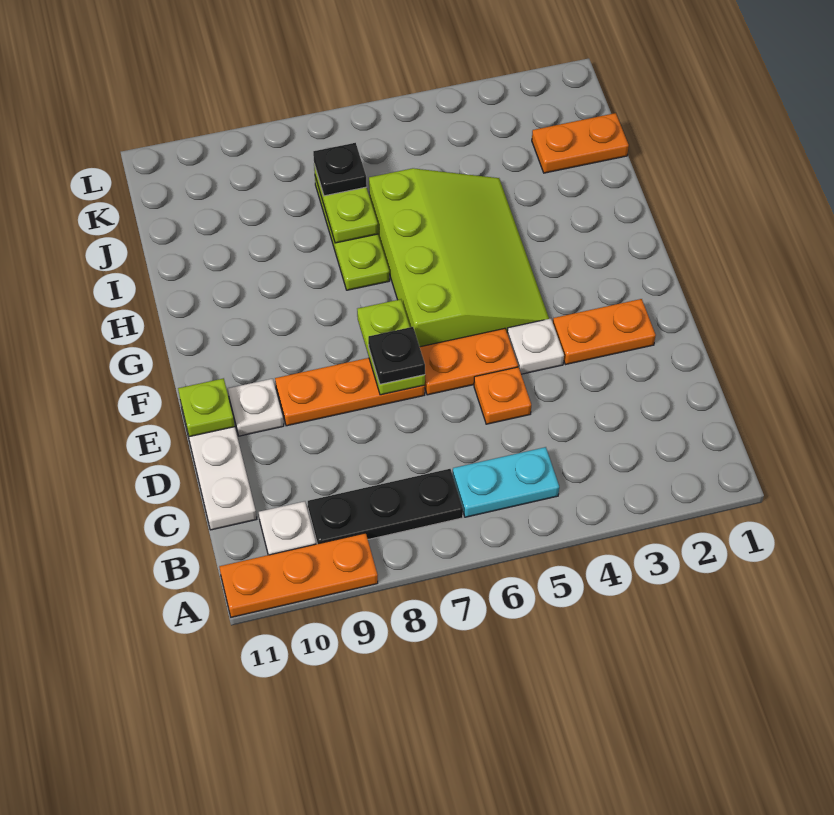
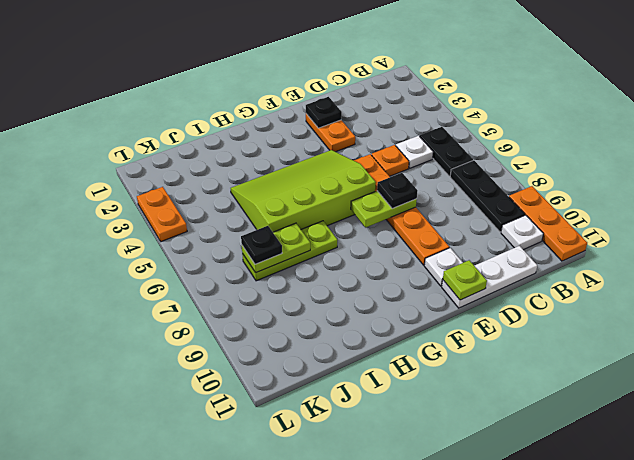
cyan plate B5:B6 level 1 -> black plate B5:B6 level 1
none -> black plate E2 level 2
white plate E4 level 1 -> white plate C5 level 1
orange plate J1:J2 level 1 -> orange plate L3:L4 level 1

